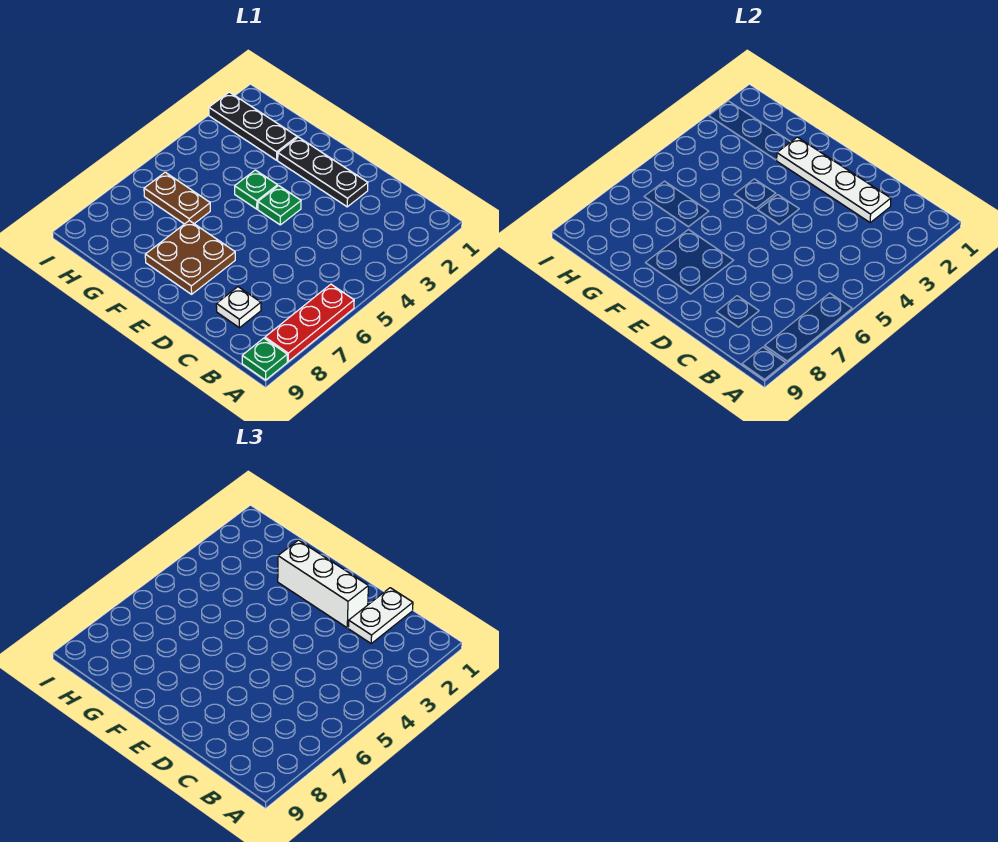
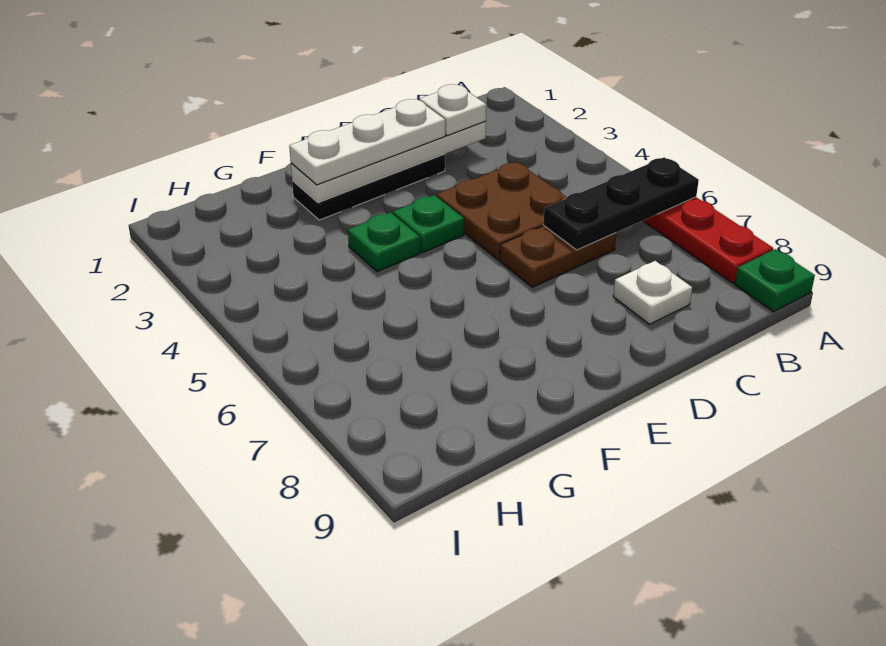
white plate C1:C2 level 3 -> white plate C2 level 3
white brick D2:F2 level 3 -> white plate D2:F2 level 3
brown plate E7:F8 level 1 -> brown plate C4:D5 level 1
black plate G2:I2 level 1 -> black plate A6:C6 level 2
brown plate G6:H6 level 1 -> brown plate C6:D6 level 1

